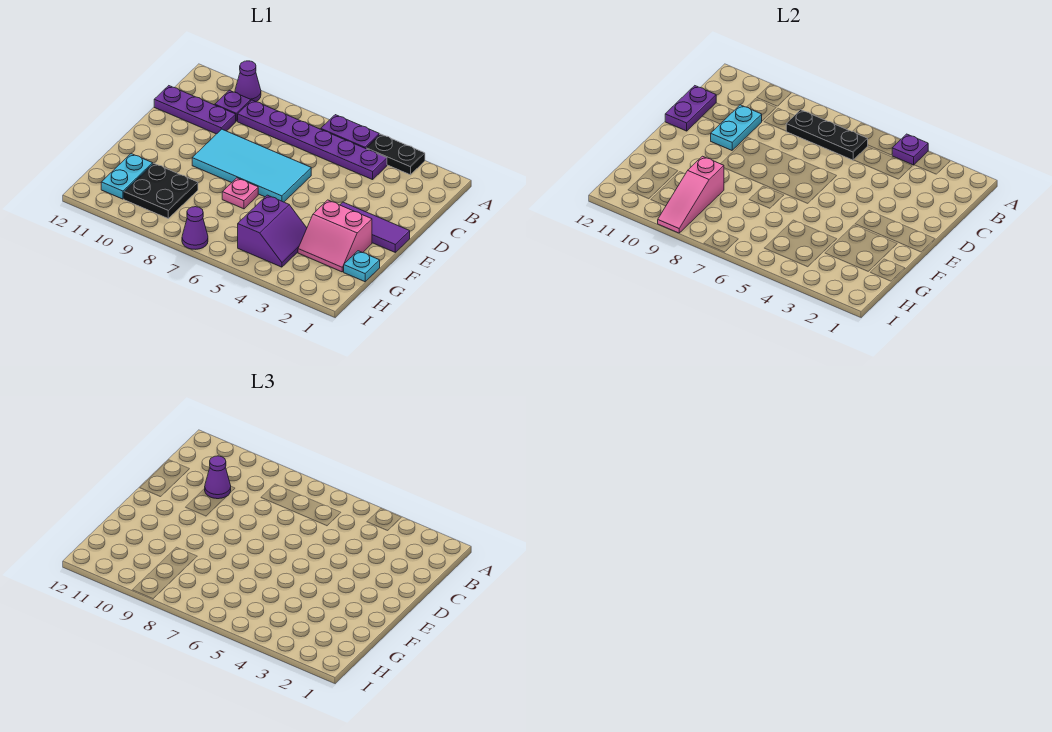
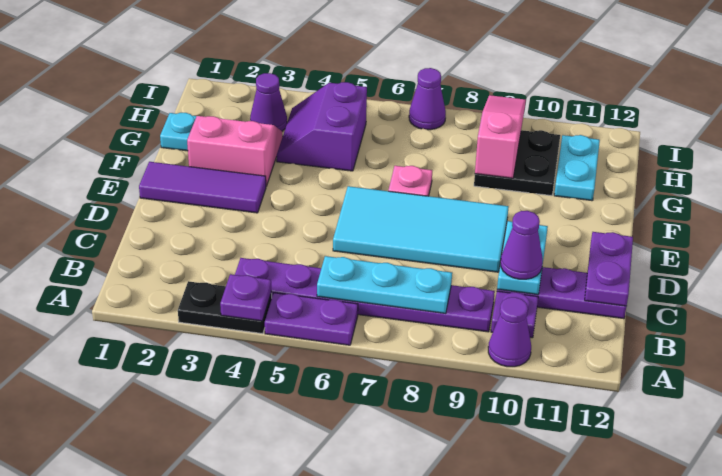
black plate B6:B8 level 2 -> cyan plate B6:B8 level 2
none -> purple cone H3 level 1

